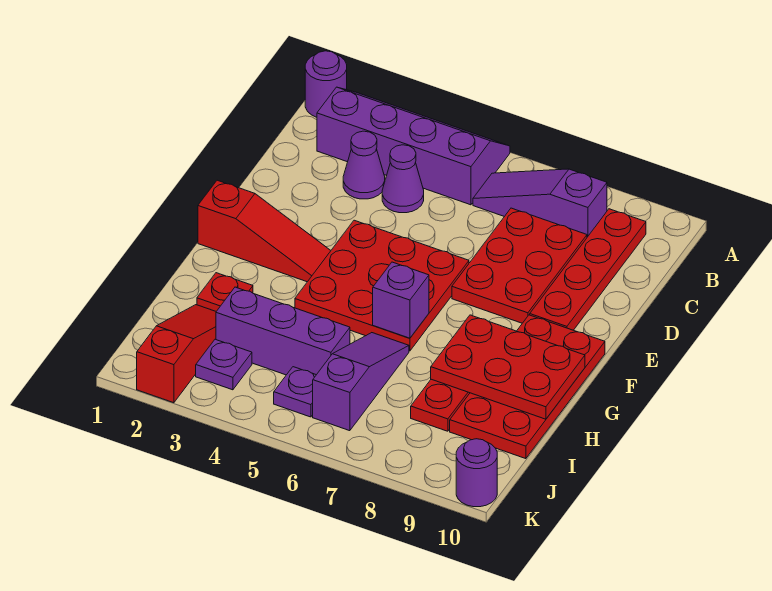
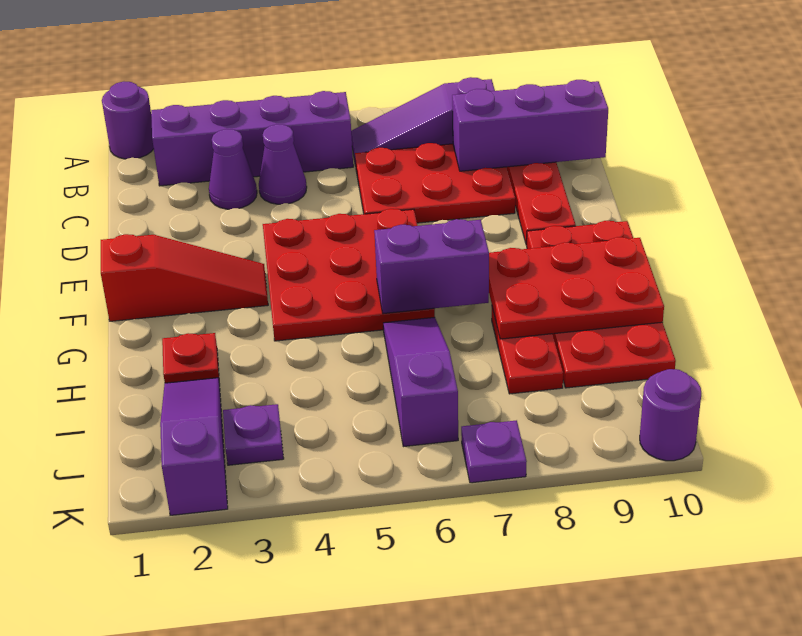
red plate C7:E8 level 1 -> red plate C6:D8 level 1
purple brick G6 level 2 -> purple brick G6:G7 level 2
red slope I2:K2 level 1 top K -> purple slope I2:K2 level 1 top K
purple brick I3:I5 level 1 -> purple brick C8:C10 level 2
purple plate J5 level 1 -> purple plate K7 level 1

